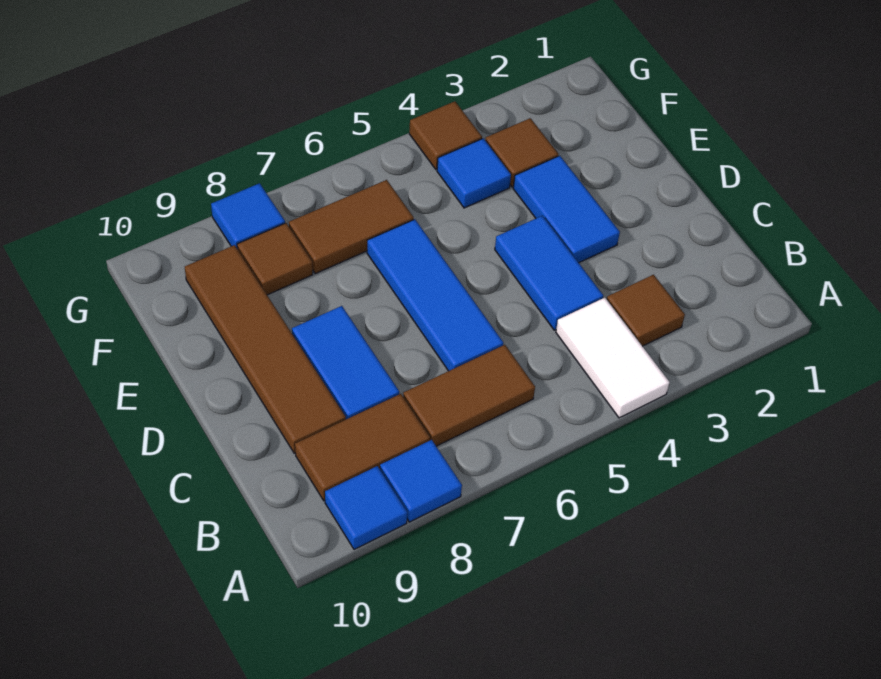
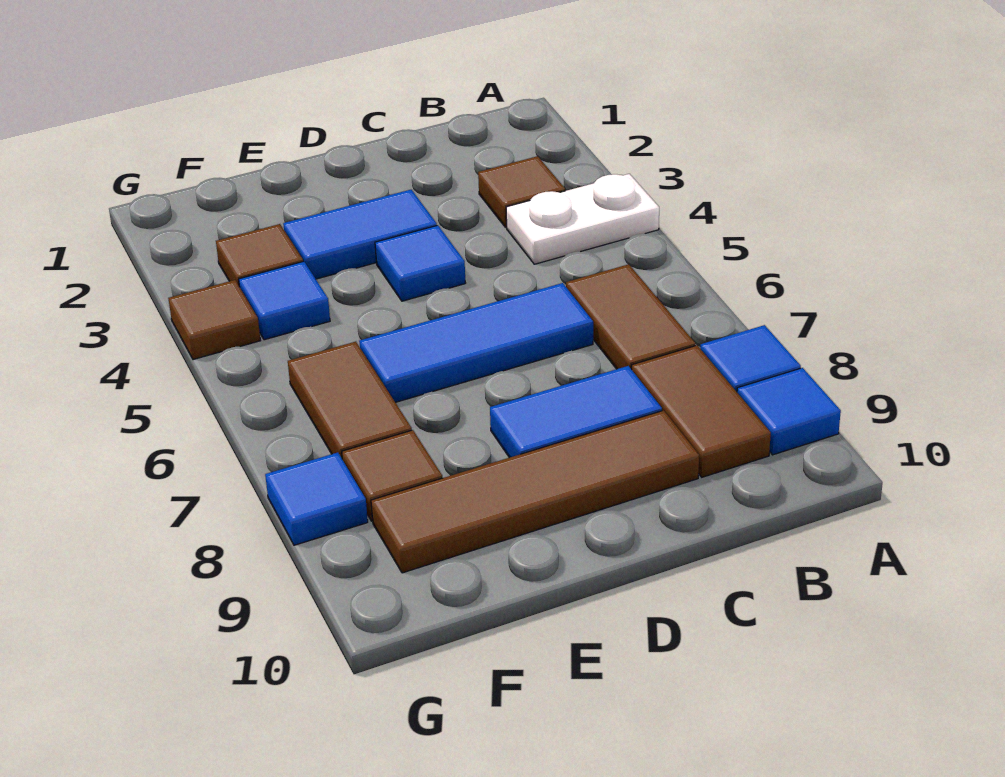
white tile A4:B4 level 1 -> white plate A4:B4 level 1
blue tile C4:D4 level 1 -> blue tile D4 level 1

